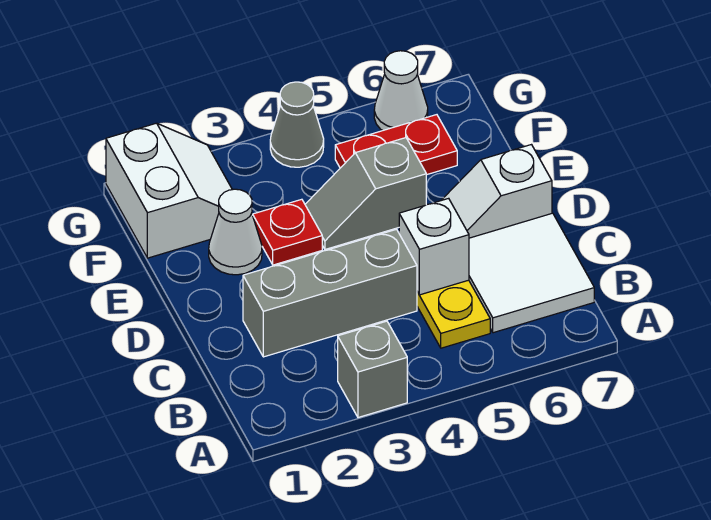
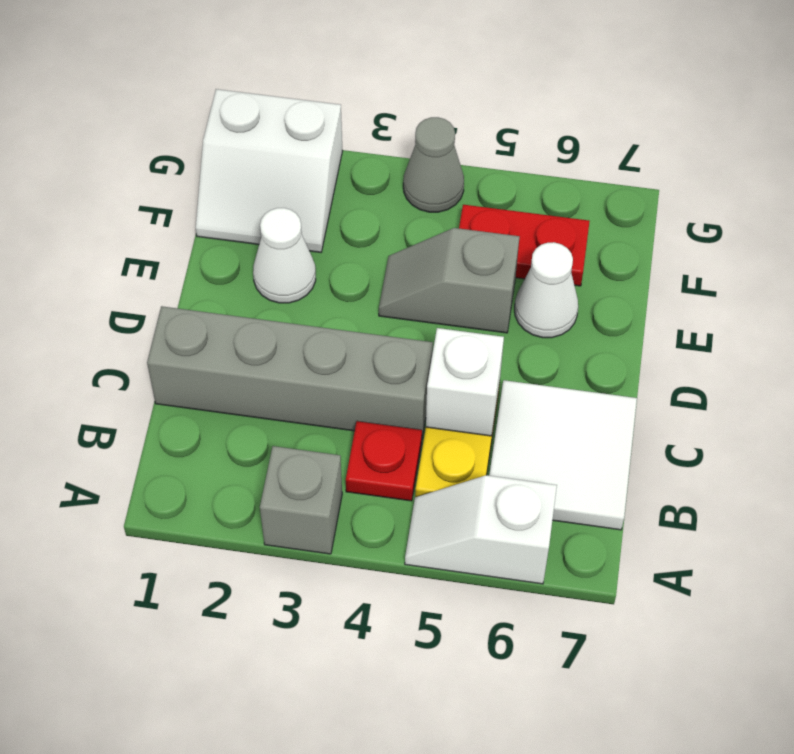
grey brick C2:C4 level 1 -> grey brick C1:C4 level 1
white slope D6:D7 level 1 top 7 -> white slope A5:A6 level 1 top 6
red plate E3 level 1 -> red plate B4 level 1
white slope F1:G2 level 1 top 1 -> white slope F1:G2 level 1 top G
white cone G6 level 1 -> white cone E6 level 1

